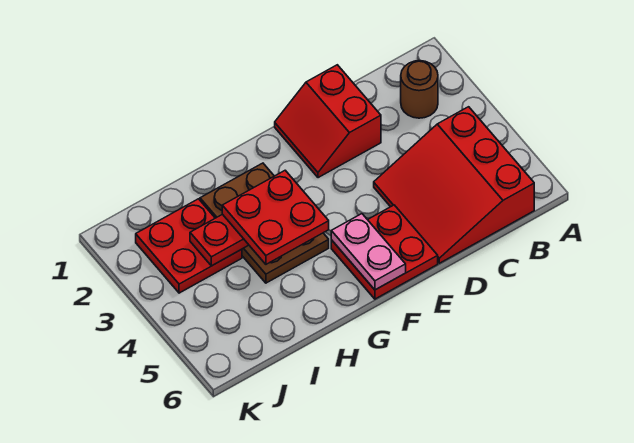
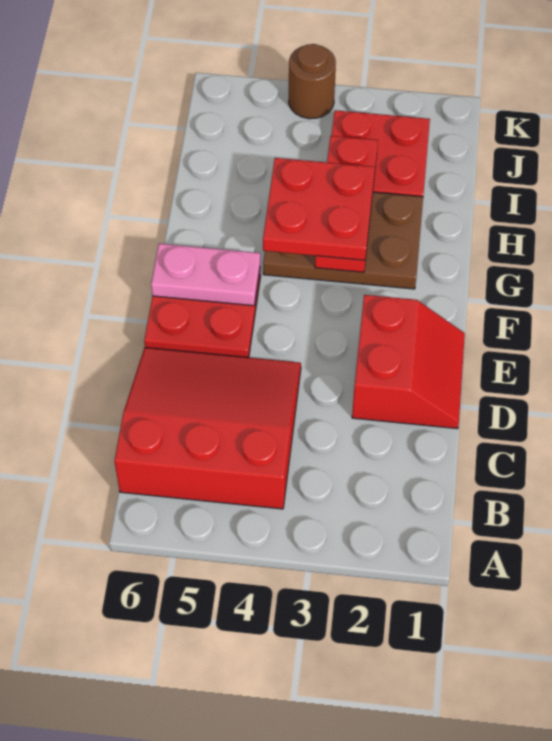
brown round brick B2 level 1 -> brown round brick K4 level 1
red slope D1:E2 level 1 top D -> red slope D1:E2 level 1 top 2

